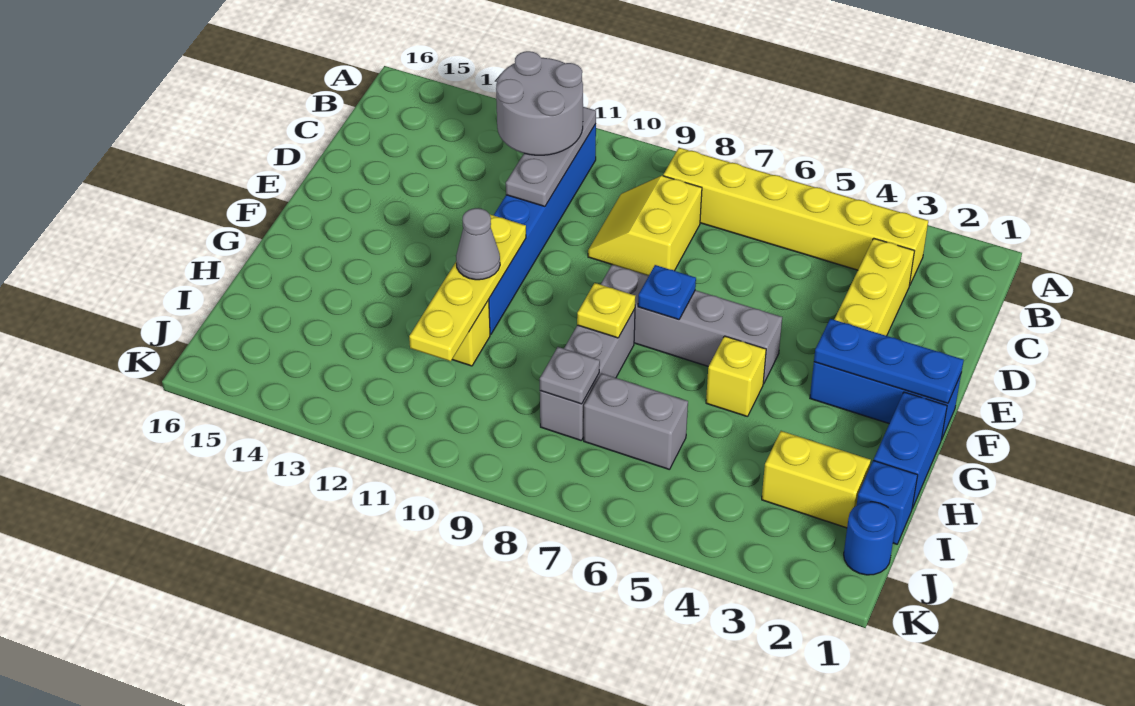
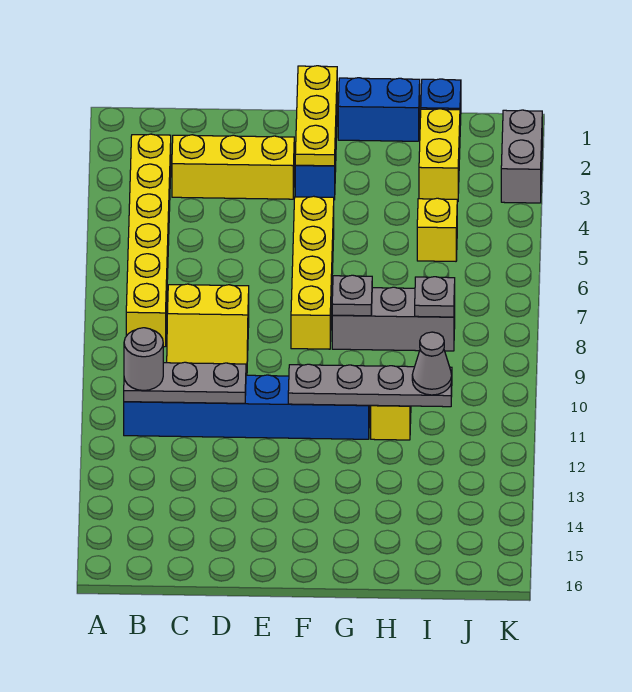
grey round brick B11:C12 level 3 -> grey round brick B11 level 3
blue plate F1:F3 level 2 -> yellow plate F1:F3 level 2
grey brick F5:F8 level 1 -> yellow brick F5:F8 level 1
blue plate F7 level 2 -> none
yellow plate F11:I11 level 2 -> grey plate F11:I11 level 2
yellow brick G5 level 1 -> yellow brick I5 level 1
yellow plate G8 level 2 -> grey plate G8 level 2
grey cone G11 level 3 -> grey cone I11 level 3
grey brick I6:I7 level 1 -> grey brick K2:K3 level 1
blue round brick J1 level 1 -> none

